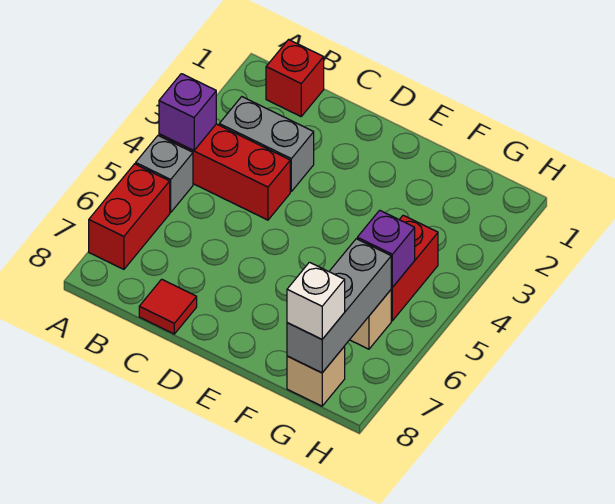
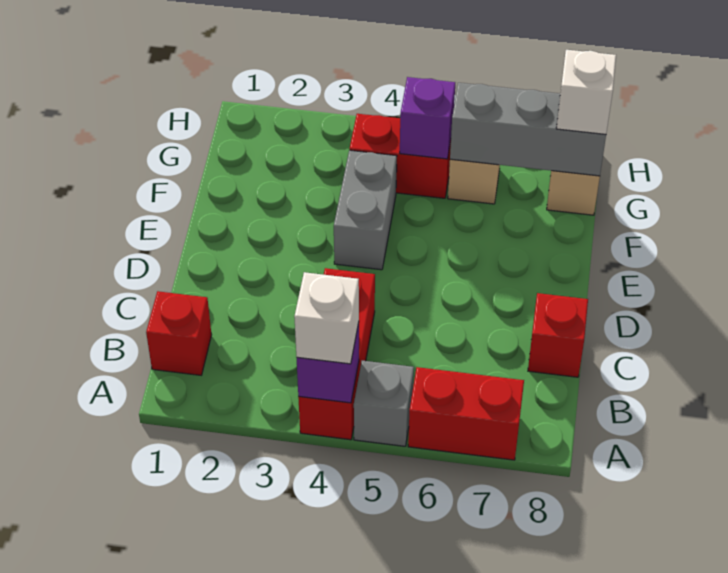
none -> white brick A4 level 3
grey brick B3:C3 level 1 -> grey brick E4:F4 level 1
red tile C8 level 1 -> red brick C8 level 1

